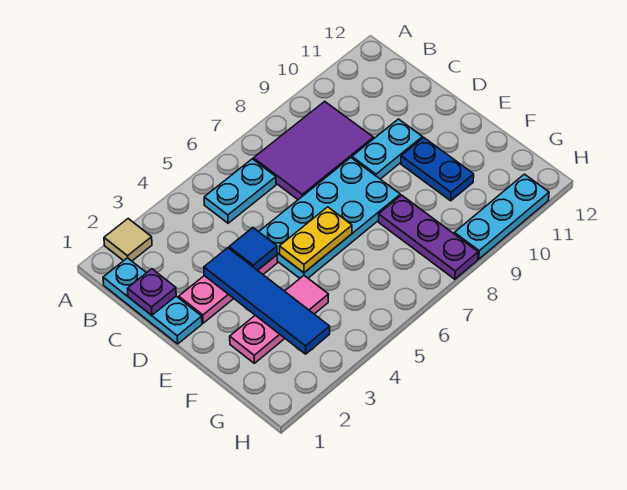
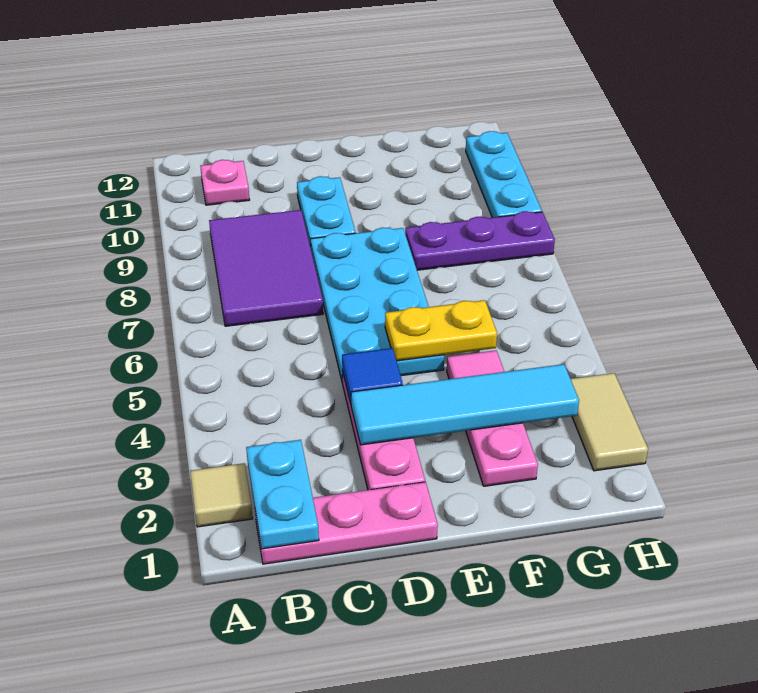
cyan plate B1:D1 level 1 -> pink plate B1:D1 level 1
cyan plate B5:B6 level 1 -> cyan plate B1:B2 level 2
none -> pink plate B11 level 1
purple plate C1 level 2 -> none
blue tile D3:G3 level 2 -> cyan tile D3:G3 level 2
yellow plate E5:E6 level 2 -> yellow plate E5:F5 level 2
blue plate E10:F10 level 1 -> none
none -> tan tile H2:H3 level 1

